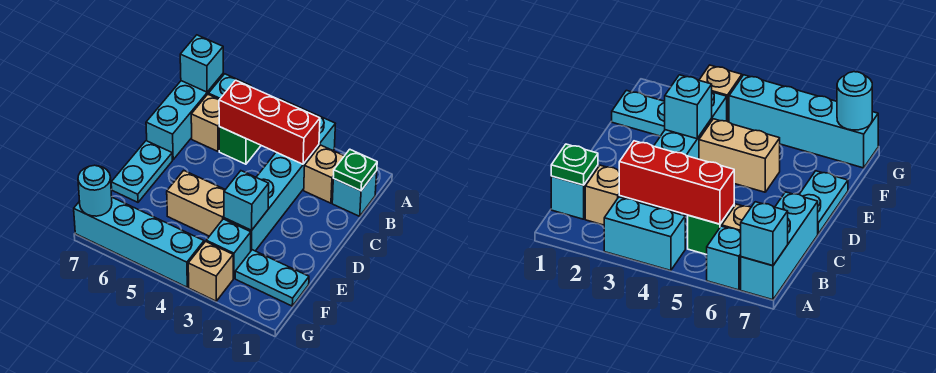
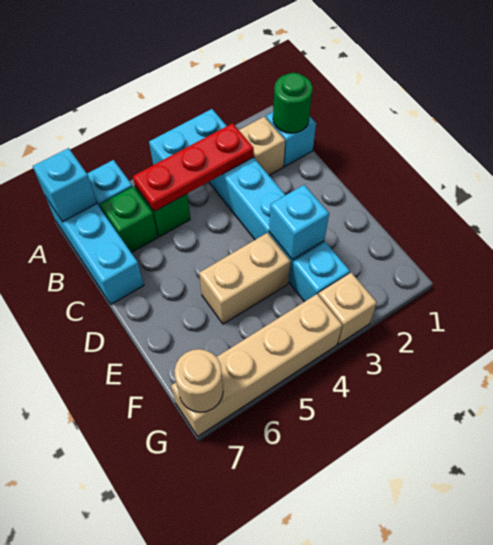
green plate B1 level 2 -> green round brick B1 level 2
red brick B3:B5 level 2 -> red plate B3:B5 level 2
tan brick B6 level 1 -> green brick B6 level 1
cyan plate D7:E7 level 1 -> none
cyan plate F1:F2 level 1 -> none
cyan brick G4:G7 level 1 -> tan brick G4:G7 level 1
cyan round brick G7 level 2 -> tan round brick G7 level 2

